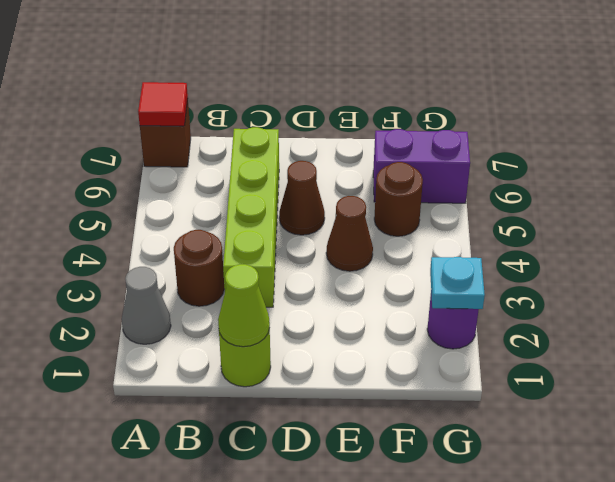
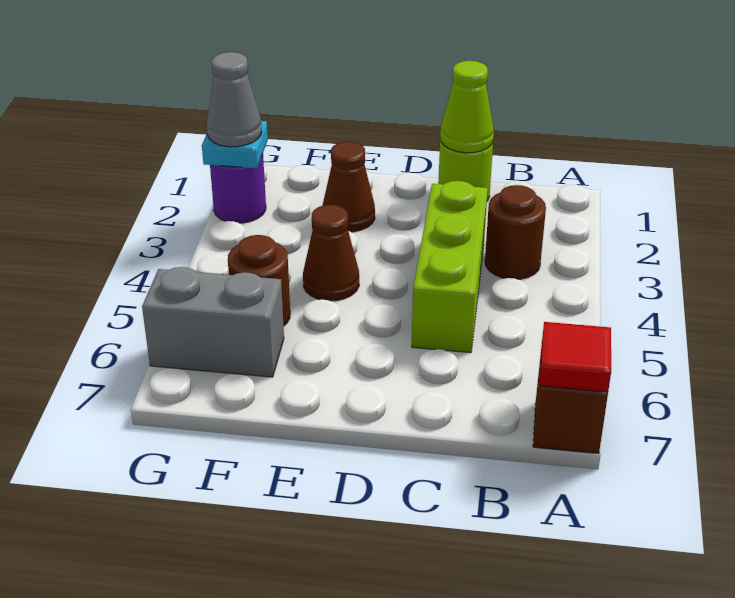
grey cone A2 level 1 -> grey cone G2 level 3
lime brick C3:C6 level 1 -> lime brick C3:C5 level 1
brown cone D5 level 1 -> brown cone E2 level 1
purple brick F6:G6 level 1 -> grey brick F6:G6 level 1

